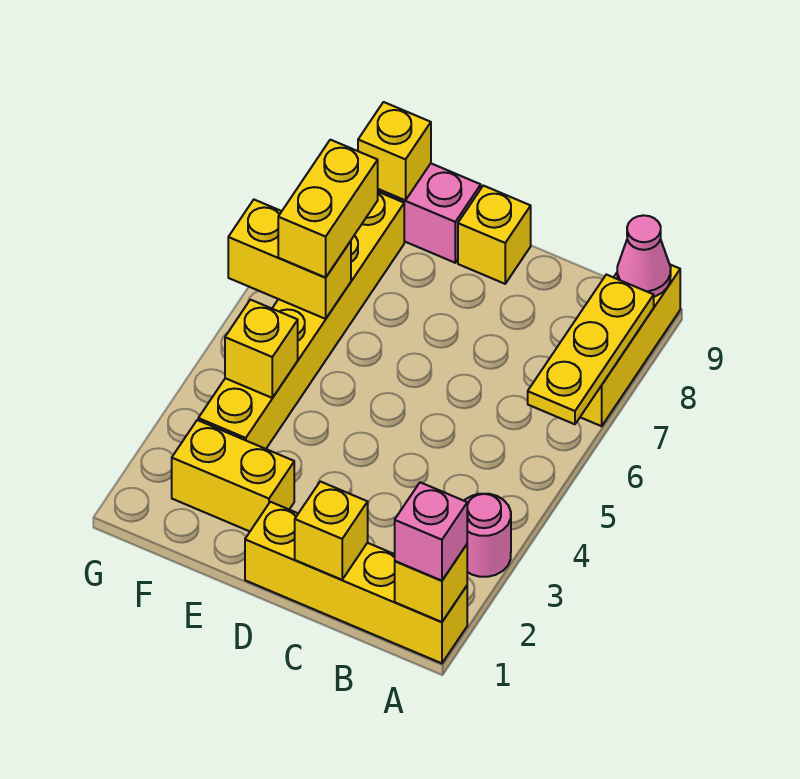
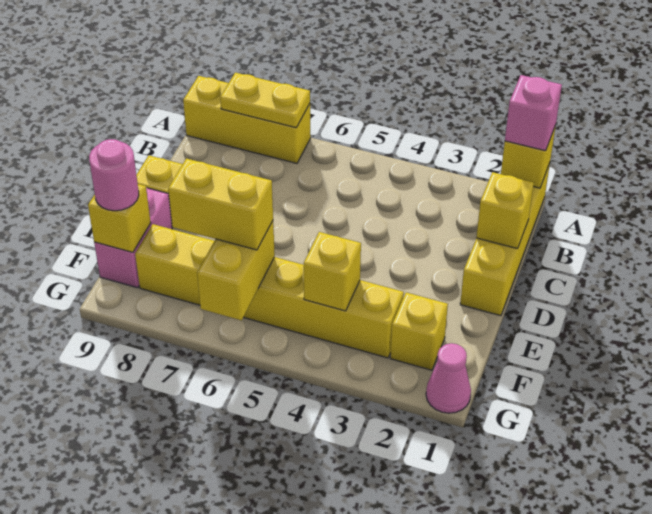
pink round brick A3 level 1 -> pink round brick F9 level 3
yellow plate A6:A8 level 2 -> yellow plate A7:A8 level 2
pink cone A9 level 2 -> pink cone G1 level 1
yellow brick E2:F2 level 1 -> yellow brick F2 level 1

